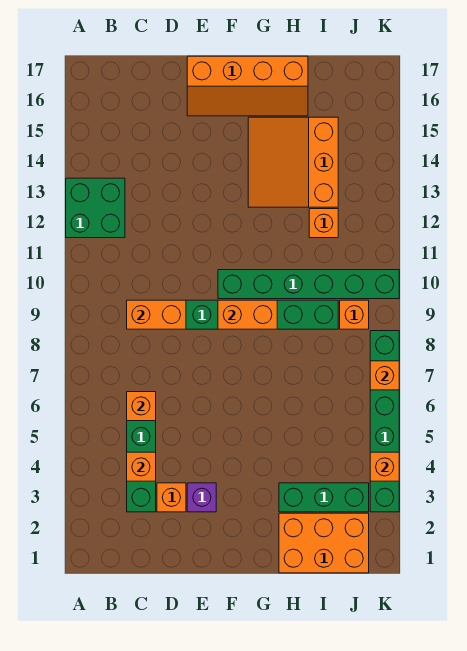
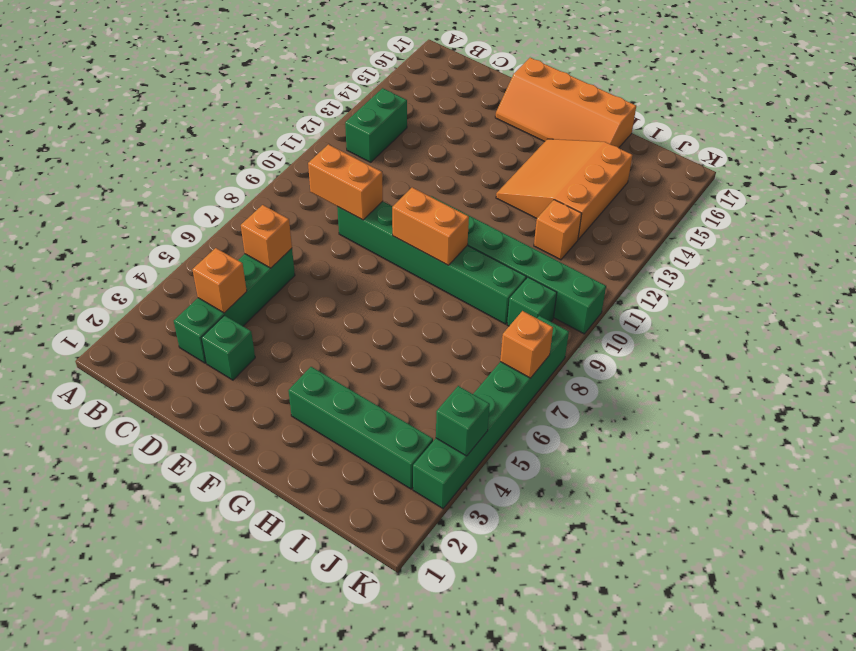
green brick A12:B13 level 1 -> green brick B12:B13 level 1
orange brick D3 level 1 -> green brick D3 level 1
purple brick E3 level 1 -> none
orange brick H1:J2 level 1 -> none
green brick H3:J3 level 1 -> green brick G3:J3 level 1
orange brick J9 level 1 -> green brick J9 level 1
orange brick K4 level 2 -> green brick K4 level 2

